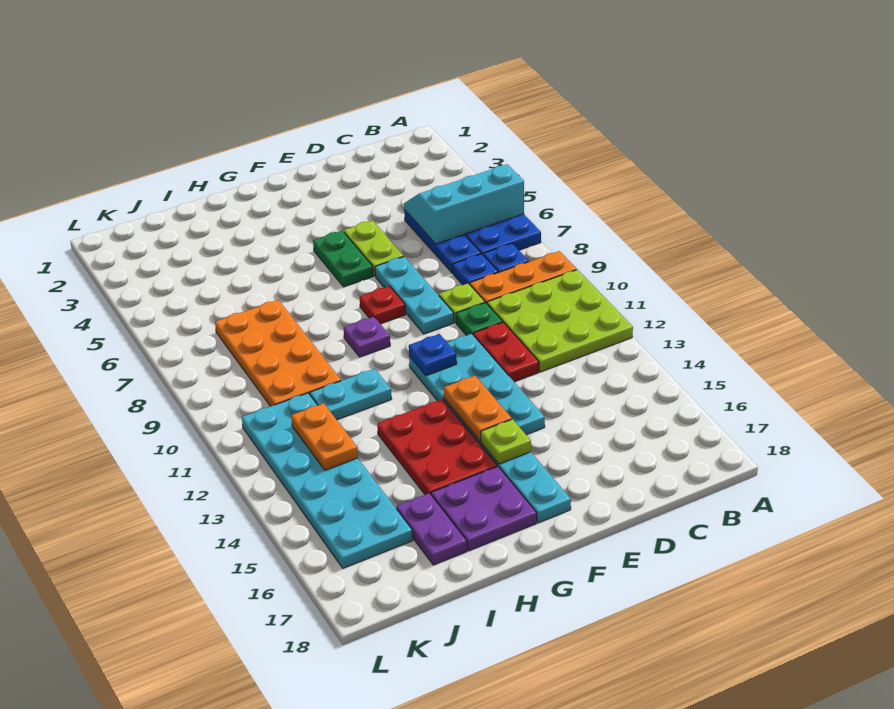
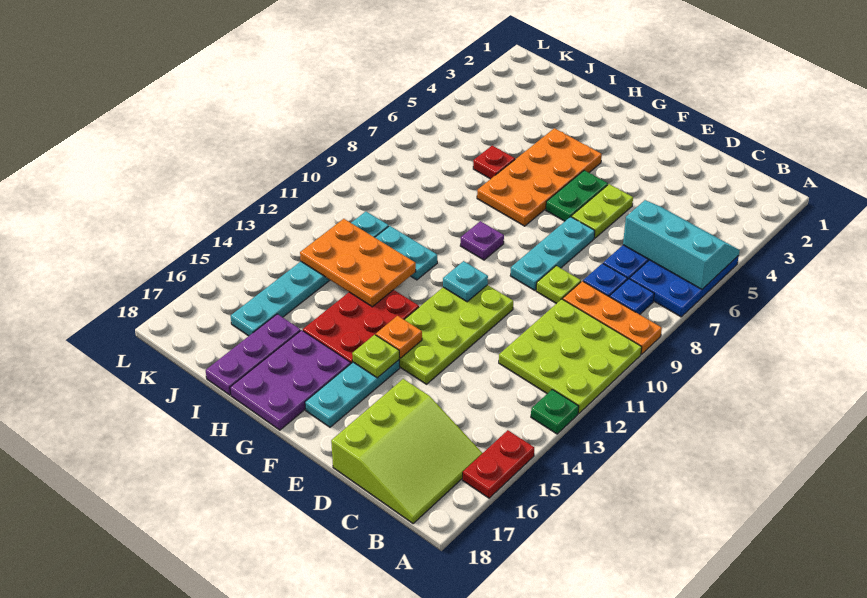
none -> lime slope B16:D18 level 1 top D
green plate D10 level 1 -> green plate A13 level 1
red plate D11:D12 level 1 -> red plate A15:A16 level 1
cyan plate E11:F14 level 1 -> lime plate E11:F14 level 1
red plate F8 level 1 -> red plate I6 level 1
blue plate F11 level 2 -> cyan plate F11 level 2
orange plate F13:F14 level 2 -> orange plate F14 level 2
purple plate G16:H17 level 1 -> purple plate G16:H18 level 1
orange plate I7:J10 level 1 -> orange plate G4:H7 level 1
purple plate I16:I17 level 1 -> purple plate I16:I18 level 1
cyan plate J11:K16 level 1 -> cyan plate J11:J16 level 1
orange plate J12:J13 level 2 -> orange plate H12:J13 level 2

